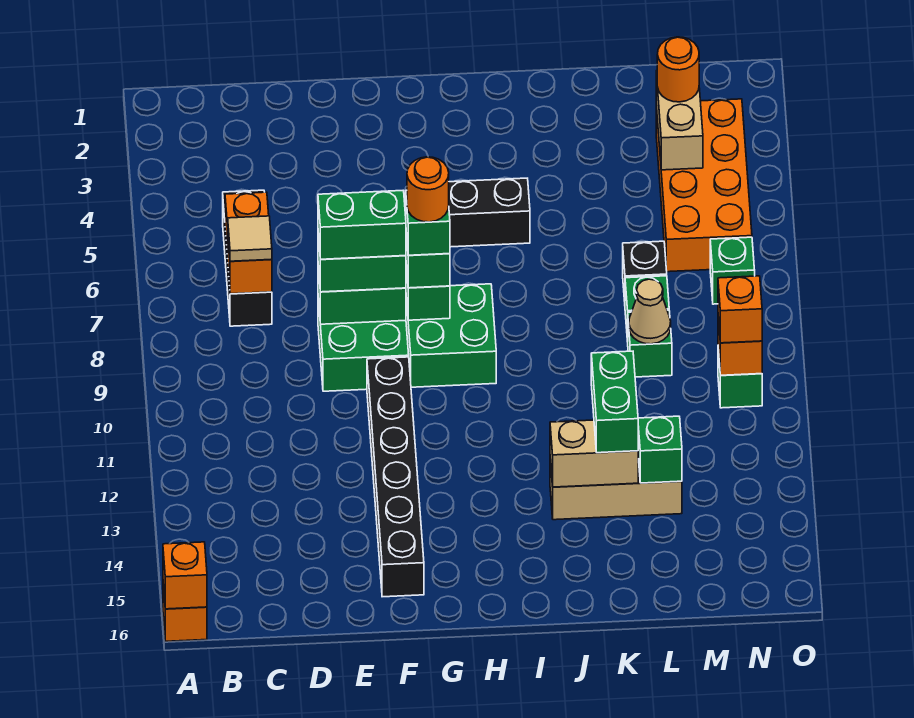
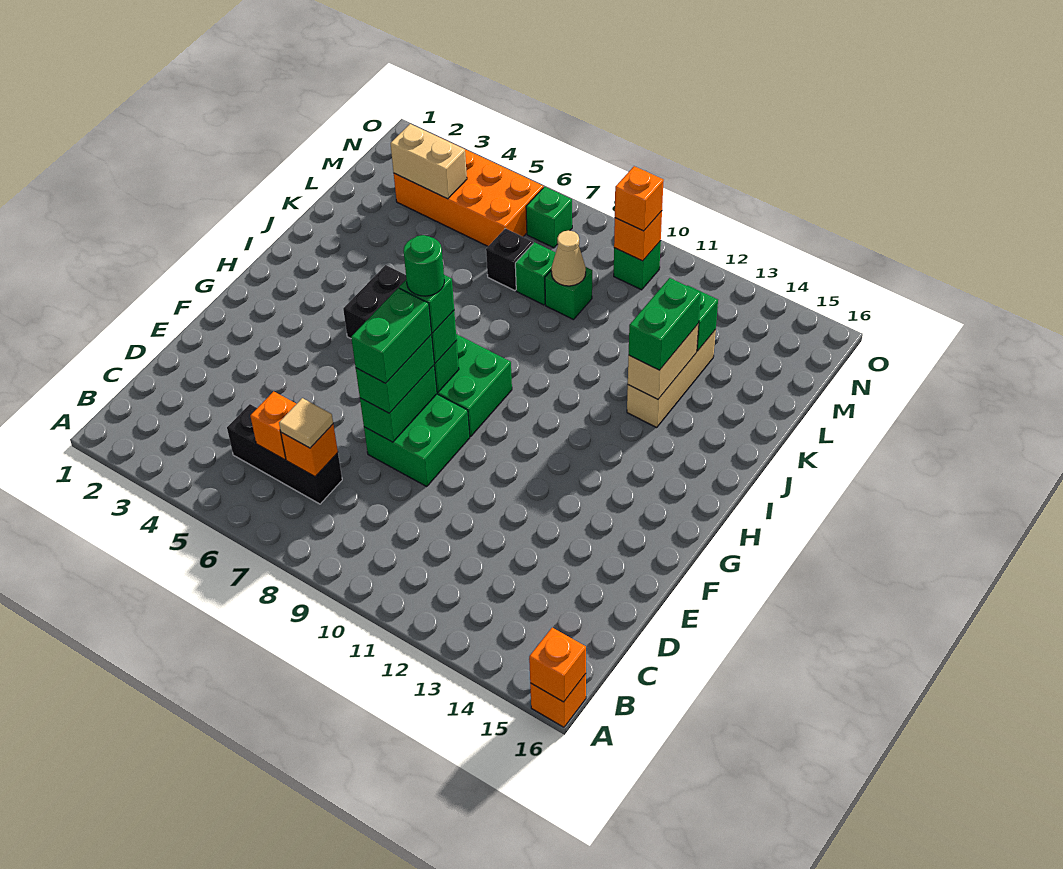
black brick F10:F15 level 1 -> none
orange round brick G8 level 5 -> green round brick G8 level 5
green brick K12:K13 level 3 -> green brick J13:K13 level 3
orange round brick M3 level 3 -> none

